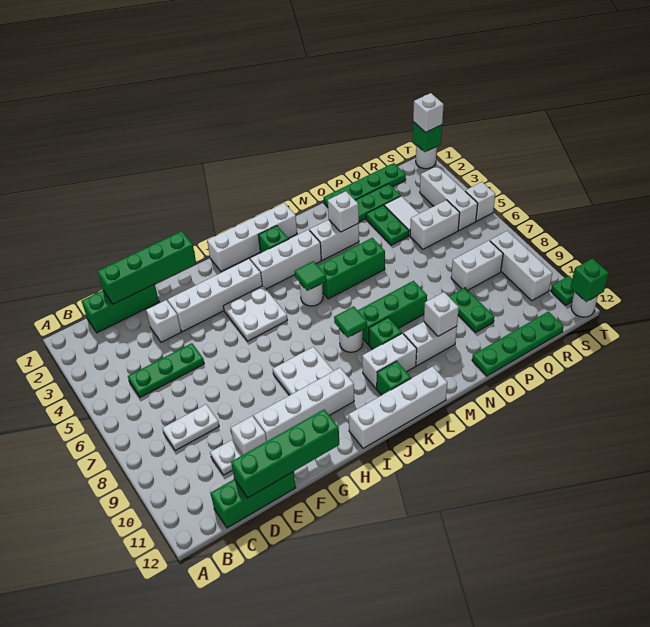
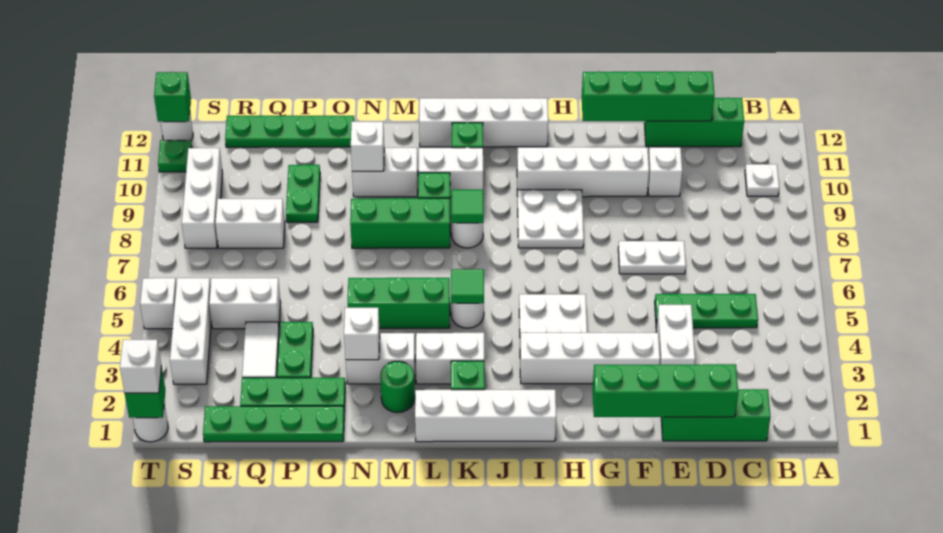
white plate C8:D8 level 1 -> white plate E7:F7 level 1
white plate D10 level 1 -> white plate B10 level 1
white brick E3 level 1 -> white brick E3:E4 level 1
white brick J3:L3 level 1 -> white brick K3:L3 level 1
none -> green round brick M2 level 1

